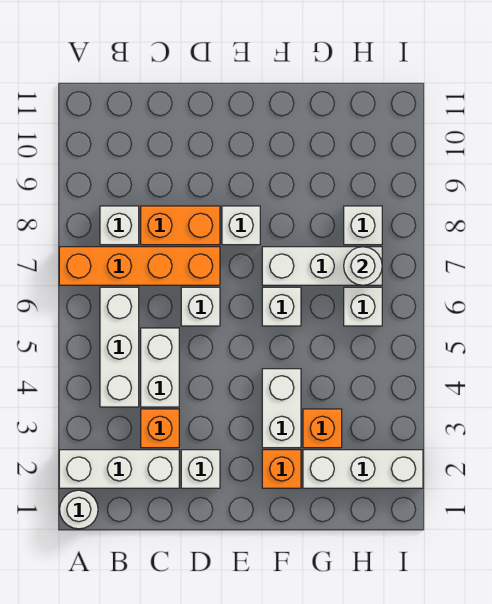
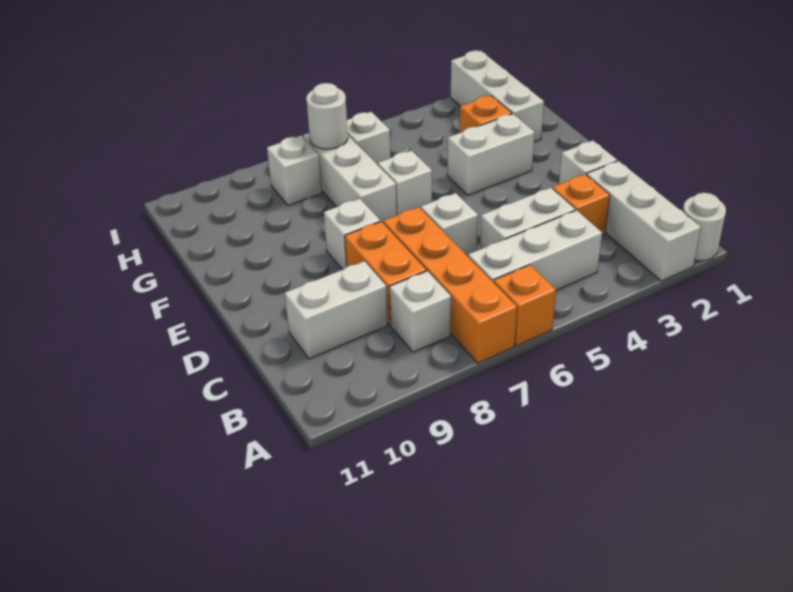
none -> white brick C9:C10 level 1
orange brick F2 level 1 -> orange brick A6 level 1

